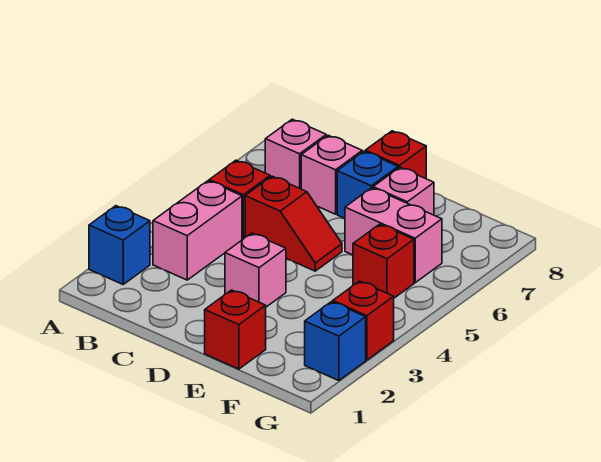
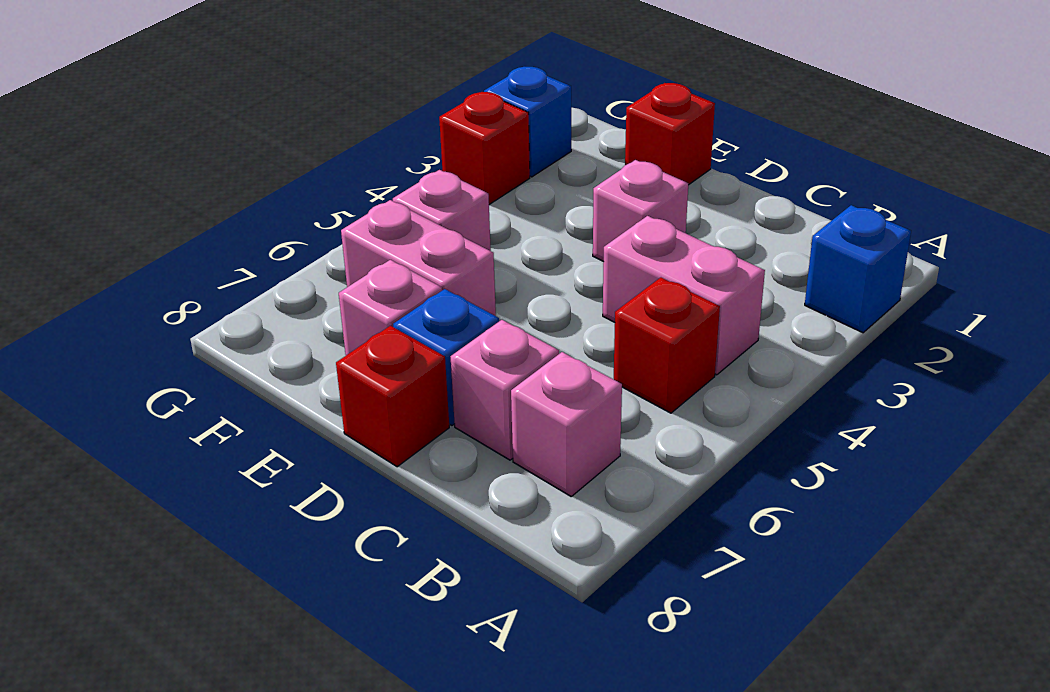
pink brick B3:B4 level 1 -> pink brick B4:C4 level 1
red slope C5:D5 level 1 top C -> none
red brick F5 level 1 -> pink brick F5 level 1

